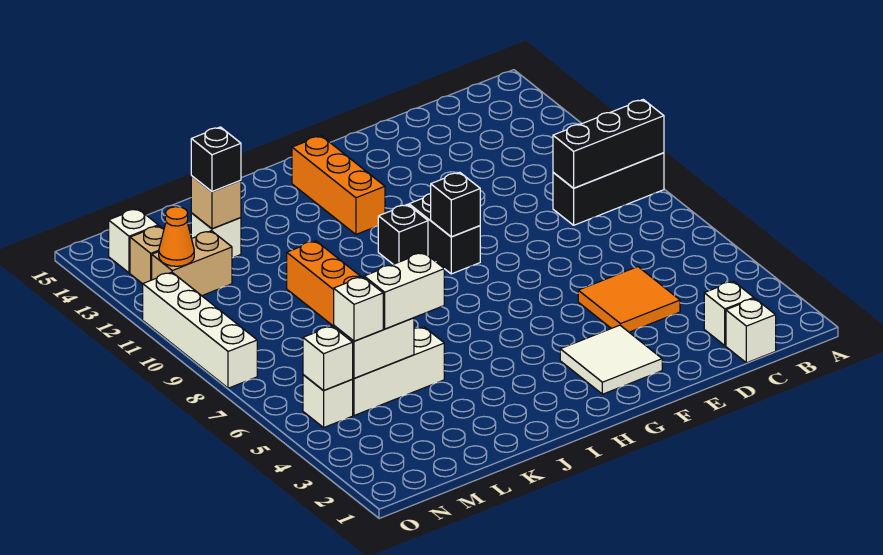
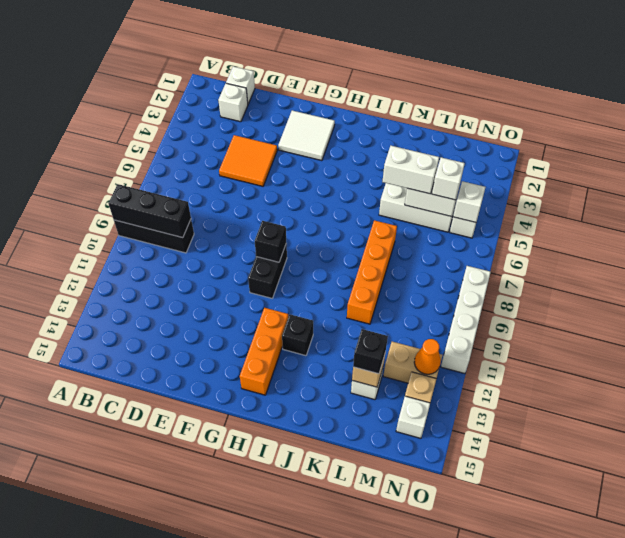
black brick H10 level 1 -> black brick I12 level 1

